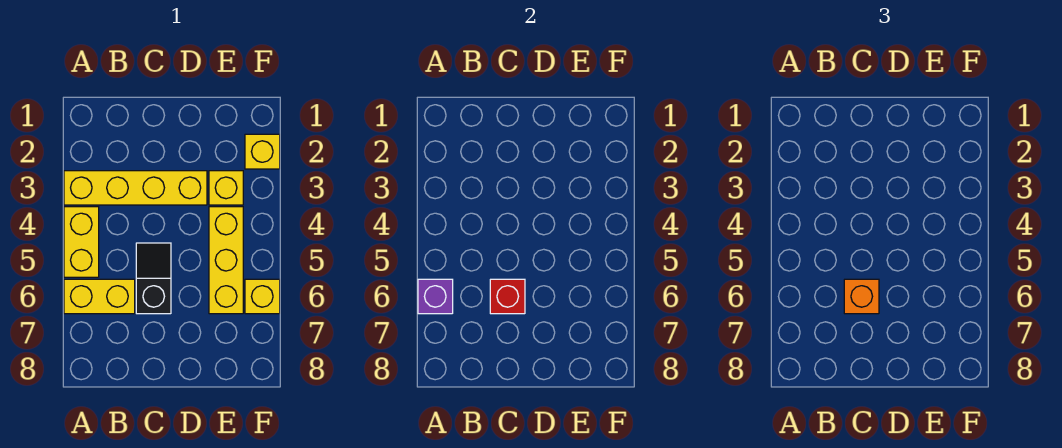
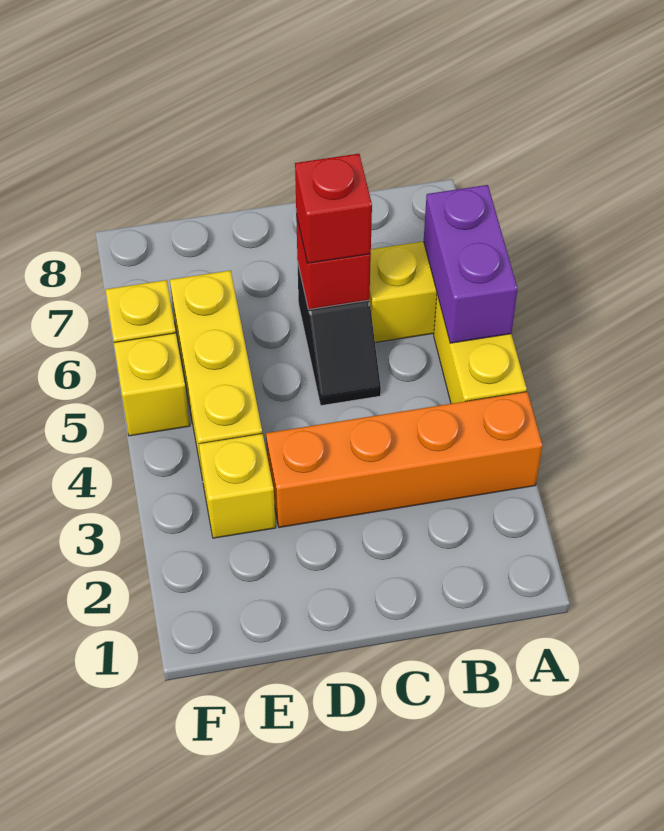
yellow brick A3:D3 level 1 -> orange brick A3:D3 level 1
purple brick A6 level 2 -> purple brick A5:A6 level 2
orange brick C6 level 3 -> red brick C6 level 3
yellow brick F2 level 1 -> yellow brick F5 level 1

